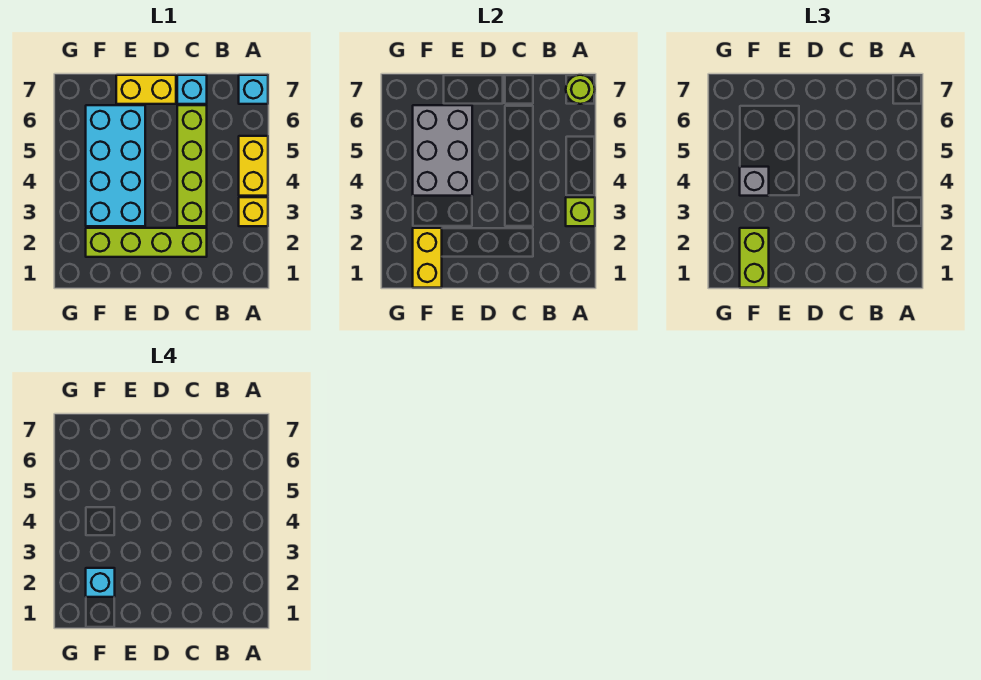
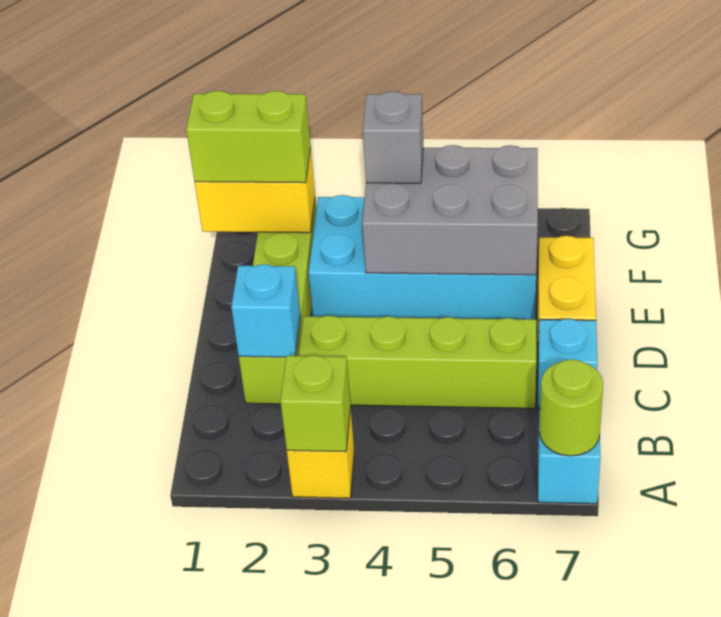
yellow brick A4:A5 level 1 -> none
cyan brick F2 level 4 -> cyan brick C2 level 2

